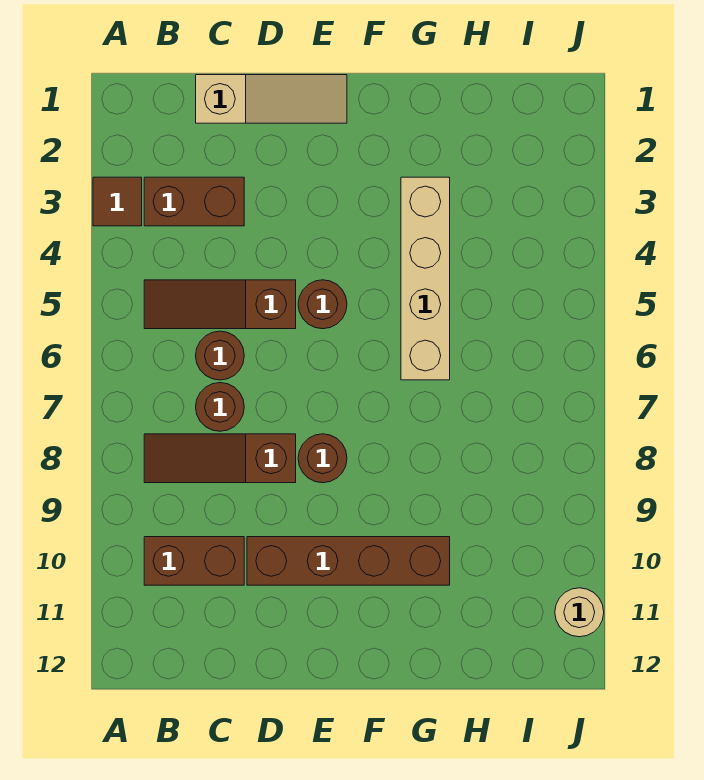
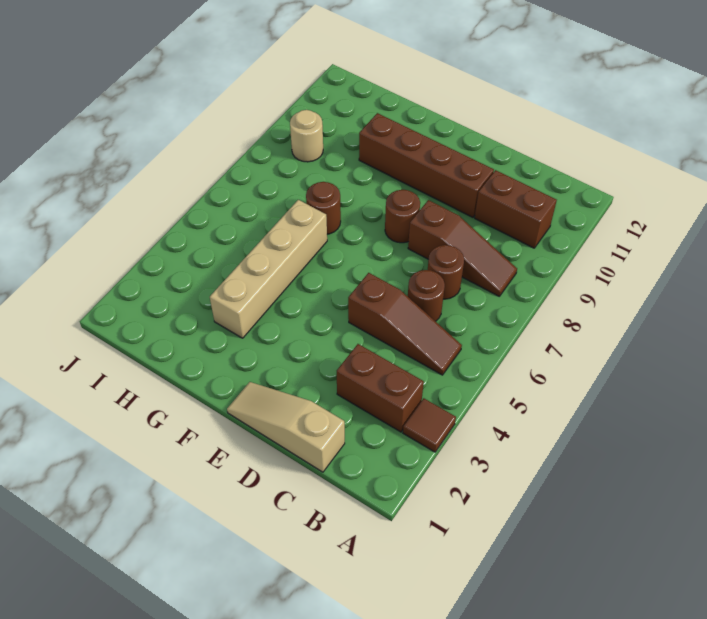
brown round brick E5 level 1 -> brown round brick G7 level 1
tan round brick J11 level 1 -> tan round brick I9 level 1

